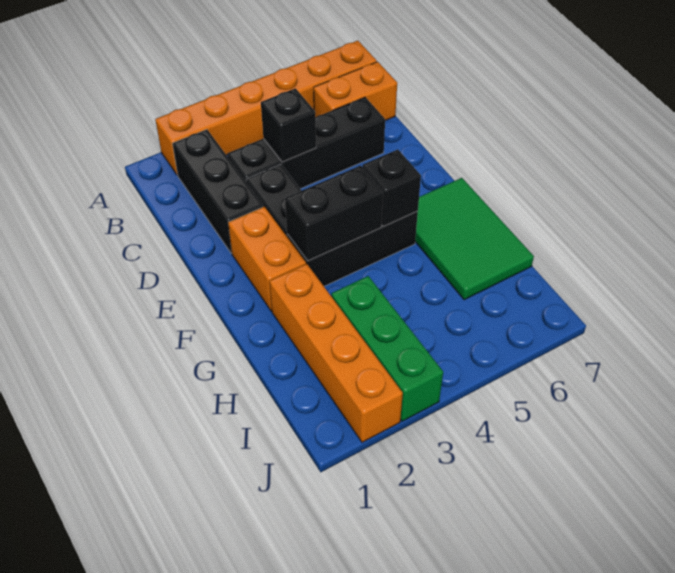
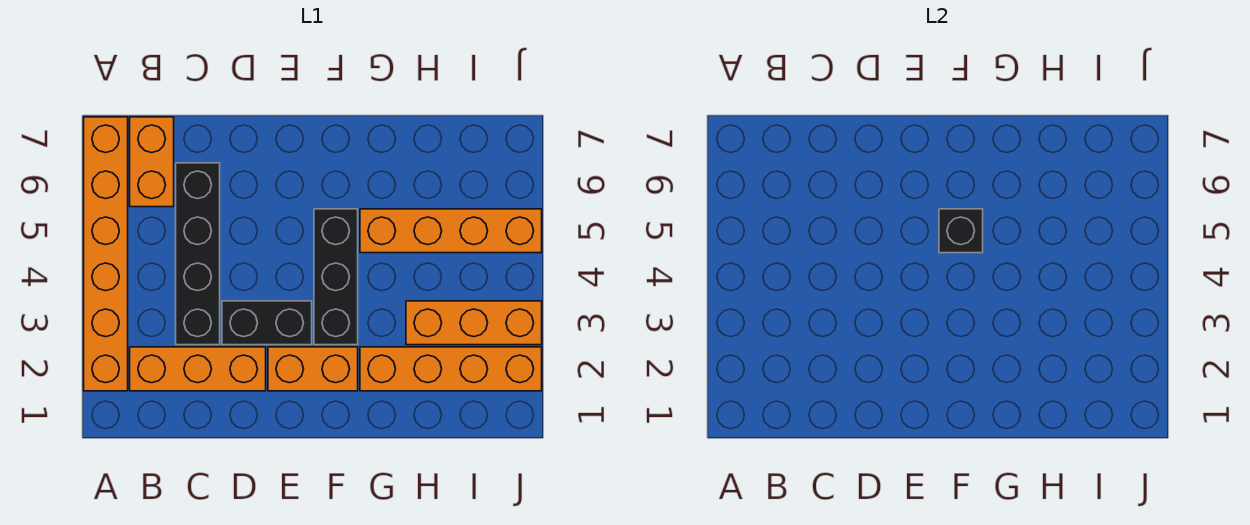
black brick B2:D2 level 1 -> orange brick B2:D2 level 1
black brick C4 level 2 -> none
black brick F3:F4 level 2 -> none
green tile F6:H7 level 1 -> none
none -> orange brick G5:J5 level 1
green brick H3:J3 level 1 -> orange brick H3:J3 level 1

